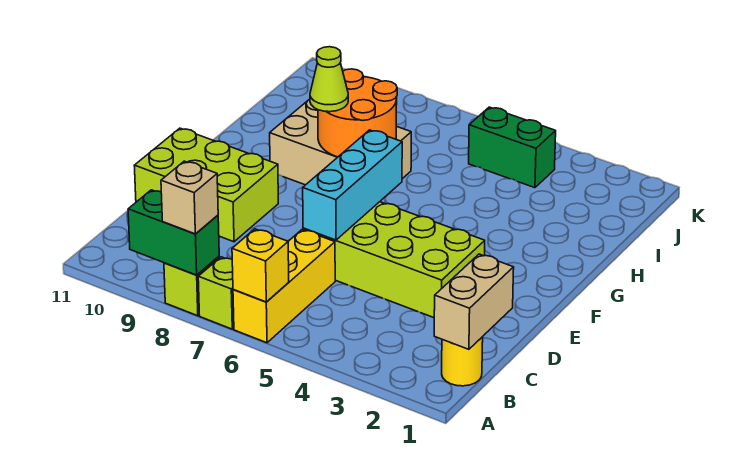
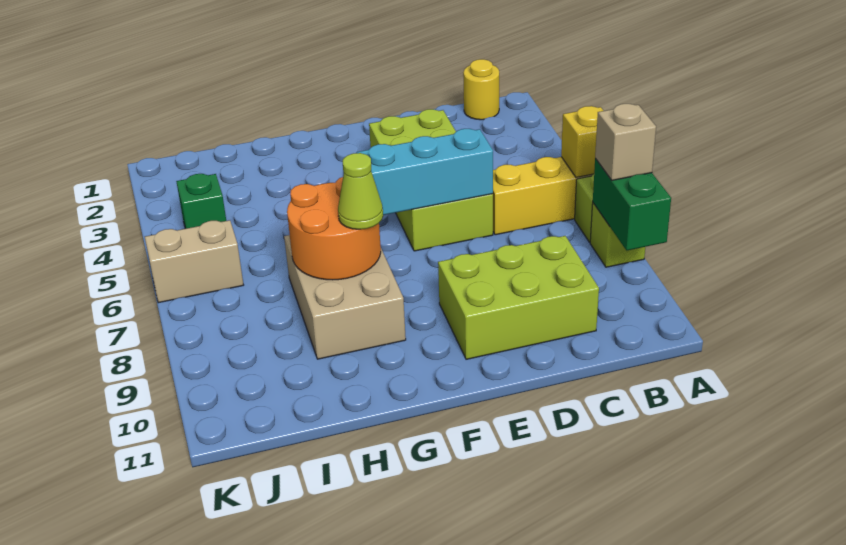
tan brick B1:C1 level 2 -> tan brick J6:K6 level 1
lime brick D9:E11 level 1 -> lime brick C9:E10 level 1
green brick J4:J5 level 1 -> green brick J4 level 1

